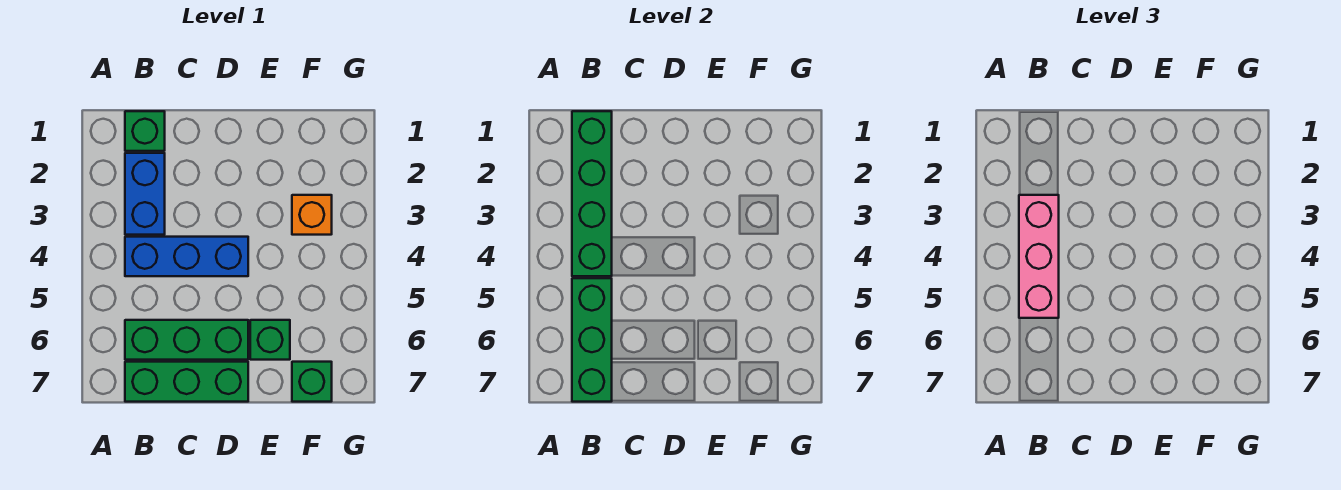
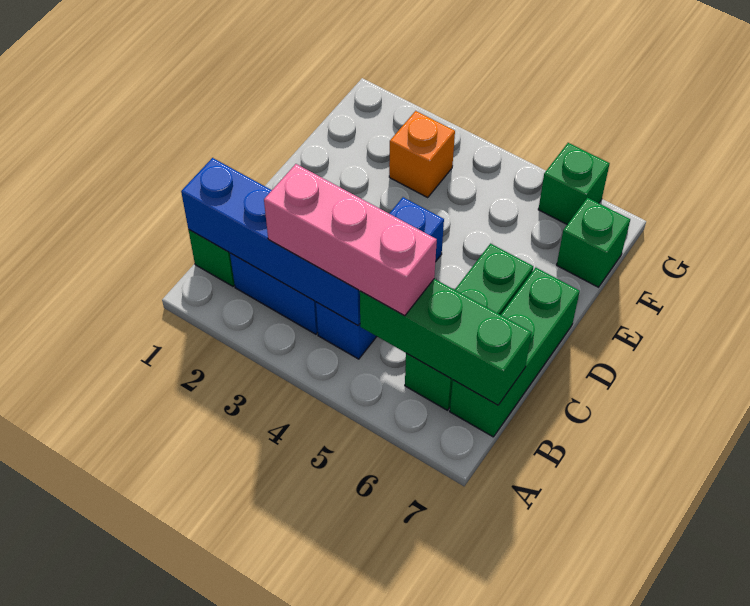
green brick B1:B4 level 2 -> blue brick B1:B4 level 2
green brick E6 level 1 -> green brick G6 level 1

